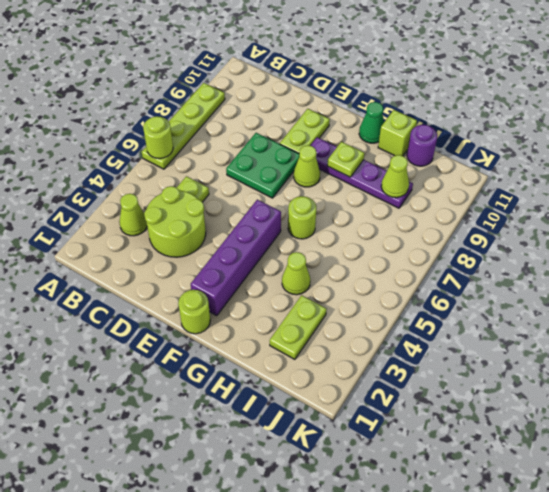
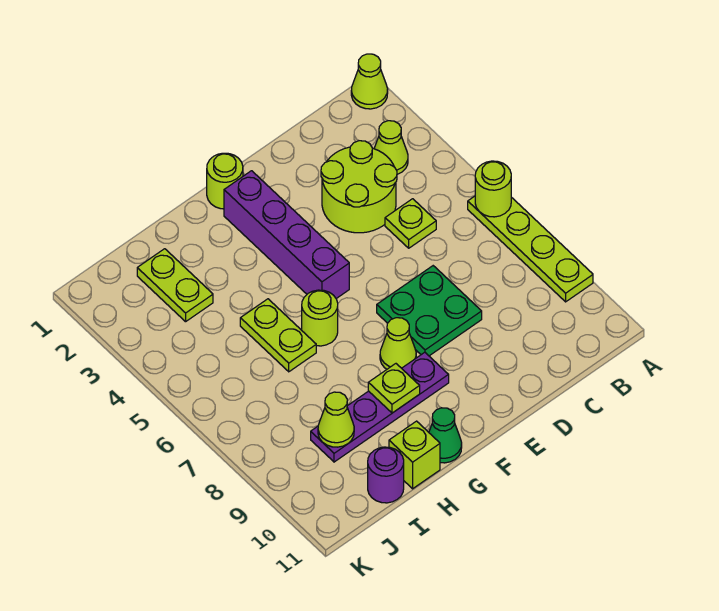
lime plate E9:E10 level 1 -> lime plate H5:H6 level 1
lime cone H4 level 1 -> lime cone A1 level 1

